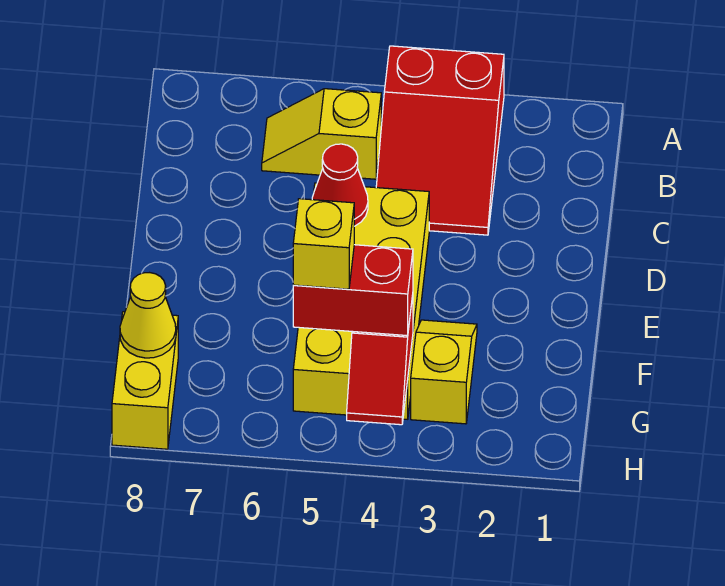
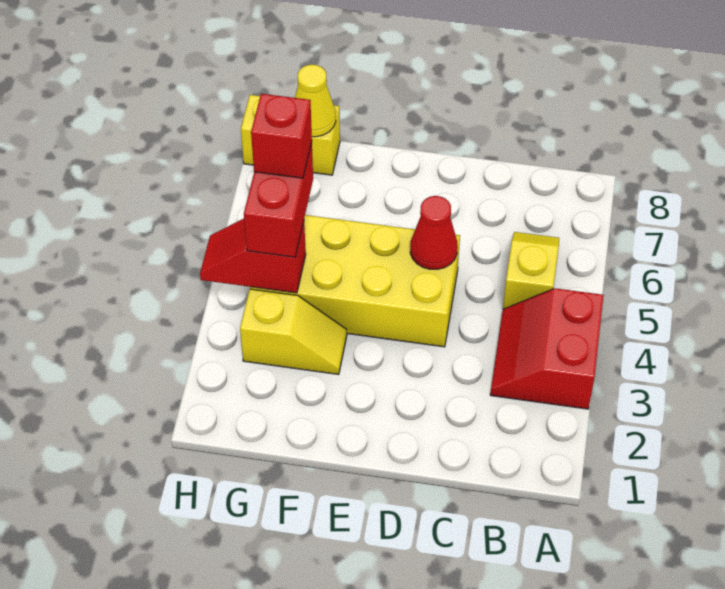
red slope A3:C4 level 1 top A -> red slope A3:B4 level 1 top A
yellow brick G5 level 4 -> red brick G5 level 4

